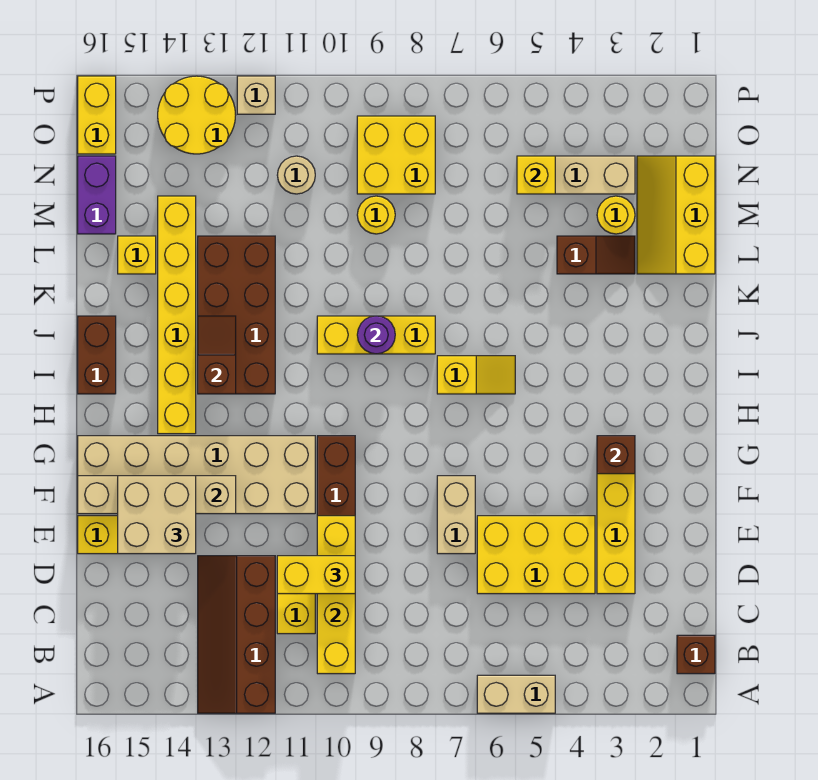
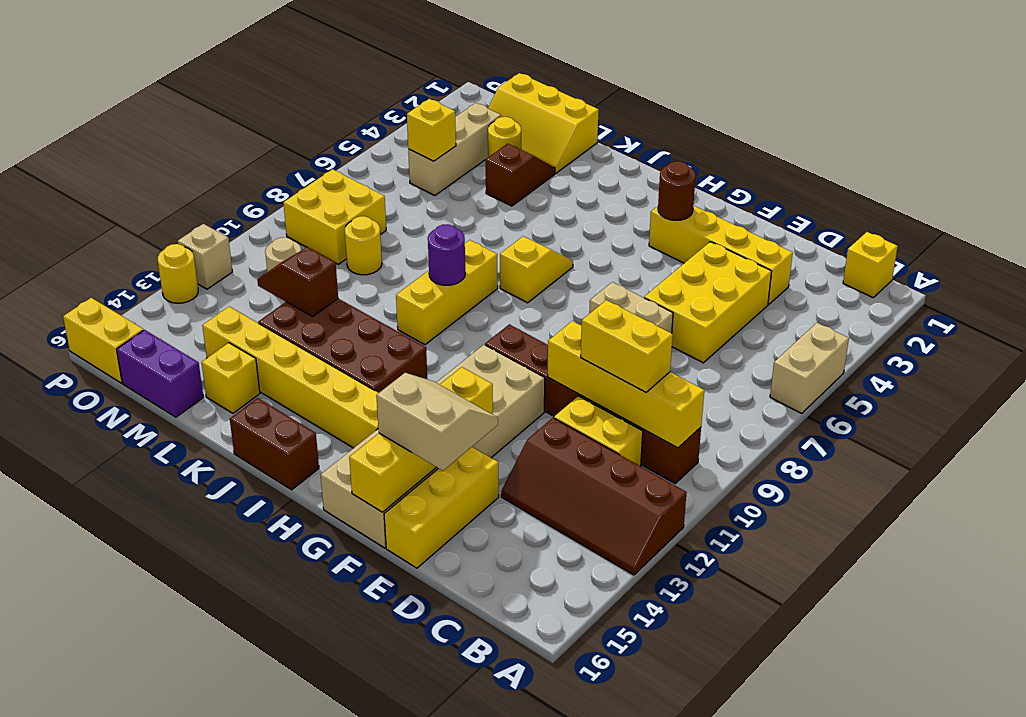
brown brick B1 level 1 -> yellow brick B1 level 1
yellow brick D10:D11 level 3 -> yellow brick C10:D10 level 3
tan brick E14:F15 level 3 -> tan slope E14:F15 level 3 top 15
tan brick F13:F16 level 2 -> yellow brick F13:F16 level 2
brown brick G3 level 2 -> brown round brick G3 level 2
brown slope I13:J13 level 2 top I -> brown slope L12:M12 level 2 top L
yellow round brick O13:P14 level 1 -> yellow round brick P13 level 1

